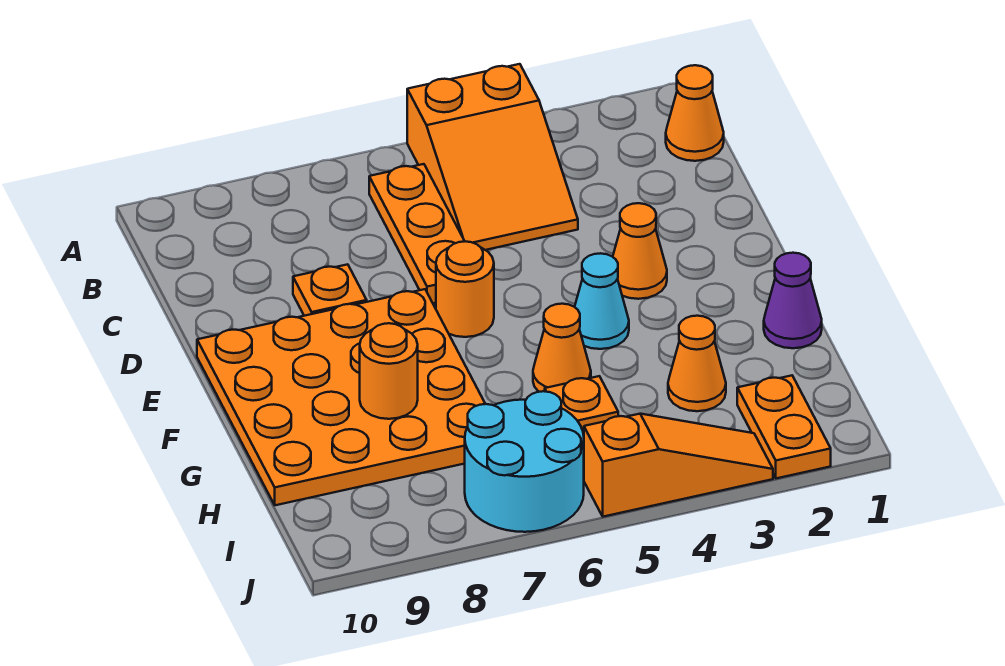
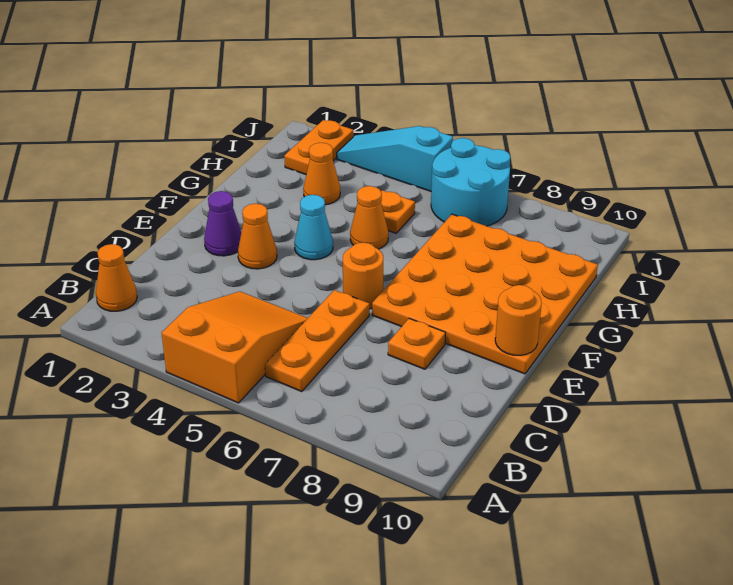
purple cone G1 level 1 -> purple cone E2 level 1
orange round brick G8 level 2 -> orange round brick E10 level 2
orange slope J3:J5 level 1 top 5 -> cyan slope J3:J5 level 1 top 5

